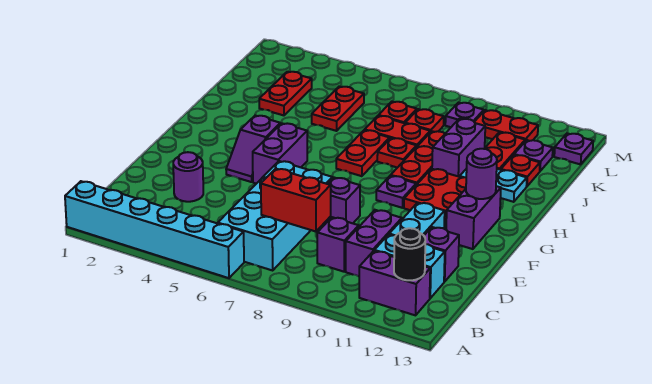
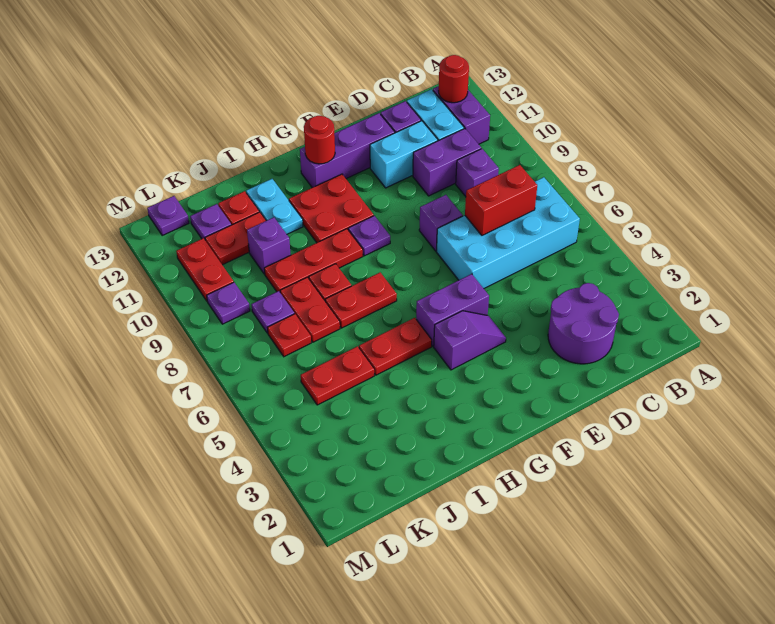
cyan brick A1:A6 level 1 -> none
black round brick B12 level 2 -> red round brick B12 level 2
red brick C7:C8 level 2 -> red brick C7:D7 level 2
purple round brick D3 level 1 -> purple round brick C2:D3 level 1
purple brick F12:G12 level 1 -> purple brick E12:G12 level 1
purple round brick G12 level 2 -> red round brick G12 level 2
purple brick I10:J10 level 1 -> purple brick J10 level 1
red plate J3:K3 level 1 -> red plate H5:I5 level 1
red plate K8 level 1 -> purple plate K8 level 1

